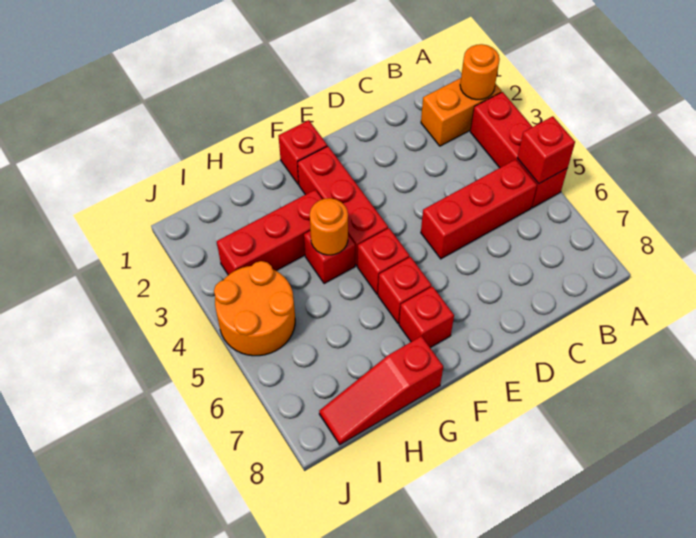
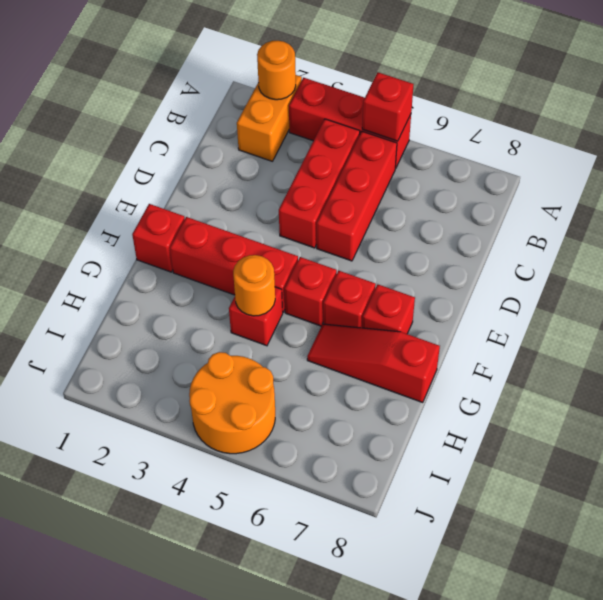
red brick G3:I3 level 1 -> red brick B4:D4 level 1
red slope G8:I8 level 1 top G -> red slope G6:G8 level 1 top 8

